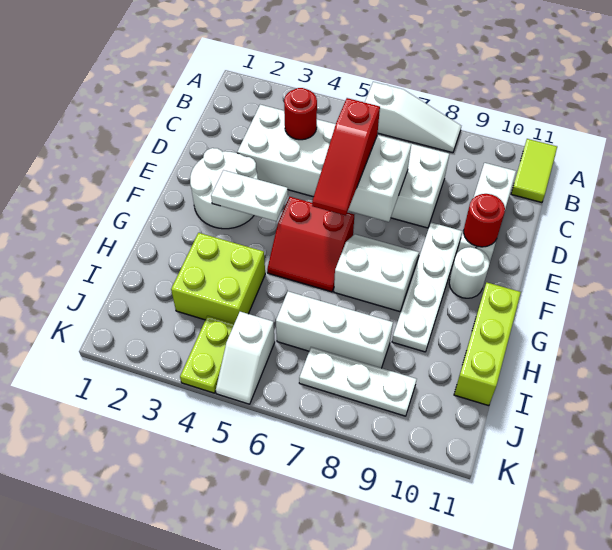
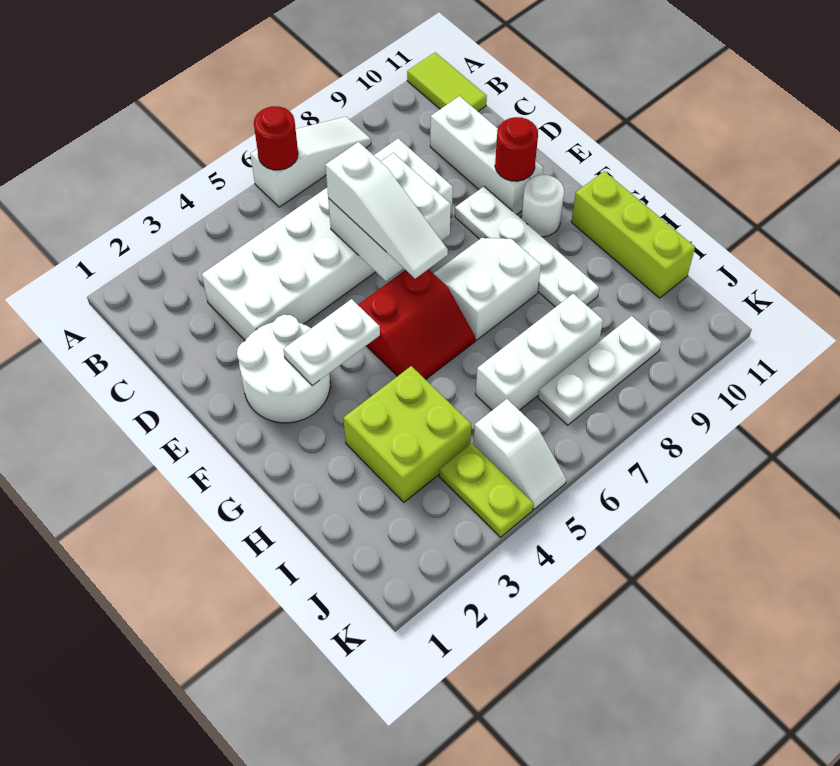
red round brick C4 level 2 -> red round brick A6 level 2
red slope D6:F6 level 3 top D -> white slope D6:F6 level 3 top D

